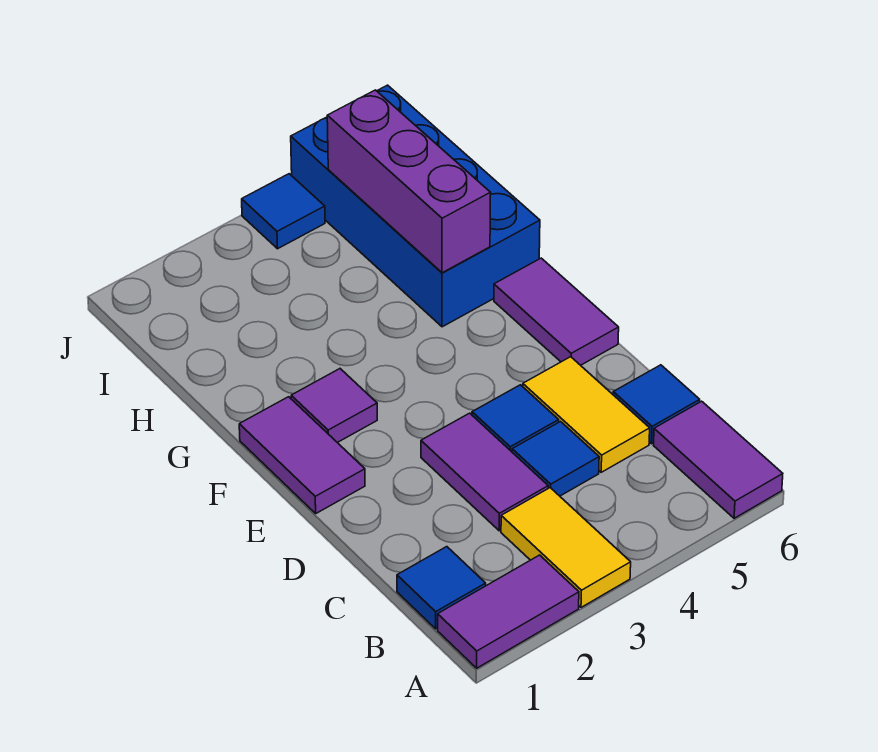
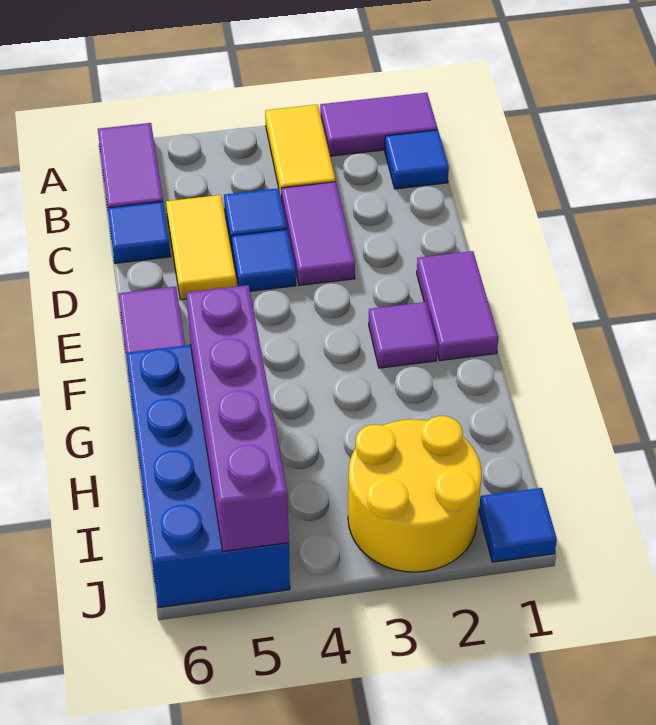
purple brick G5:I5 level 2 -> purple brick G5:J5 level 2
none -> yellow round brick I2:J3 level 1
blue tile J4 level 1 -> blue tile J1 level 1

